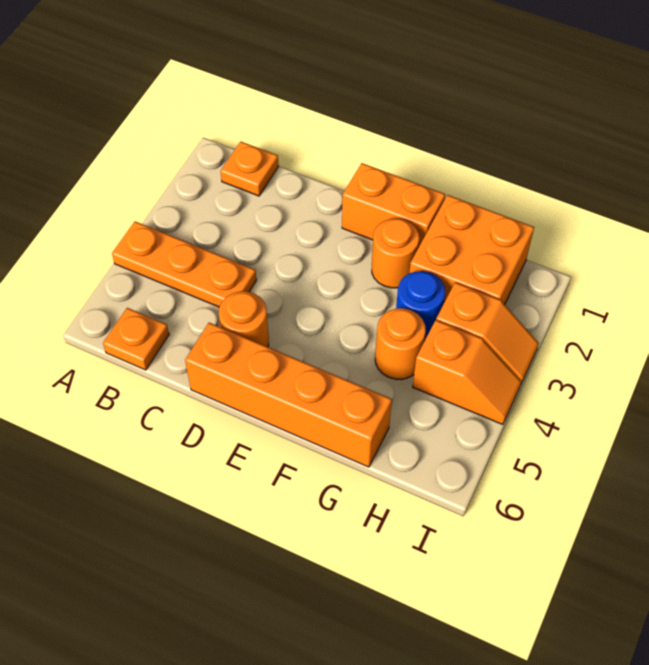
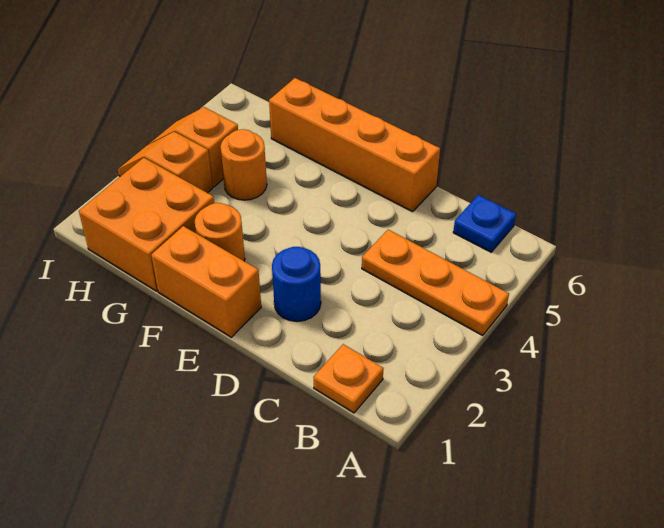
orange plate B6 level 1 -> blue plate B6 level 1
orange round brick D5 level 1 -> none
blue round brick G3 level 1 -> blue round brick D2 level 1

